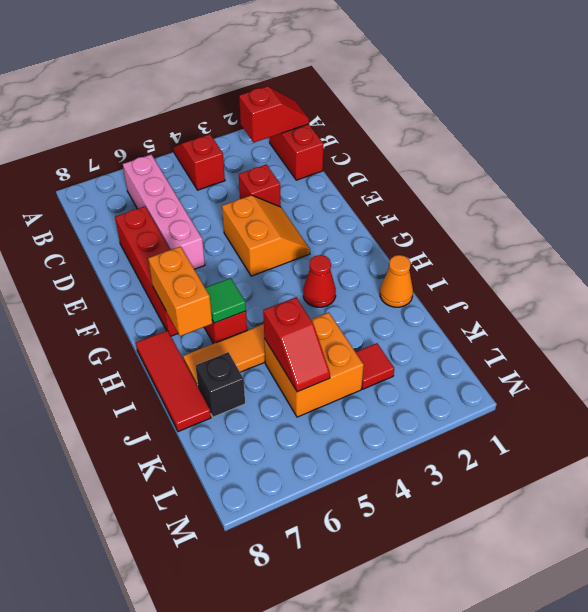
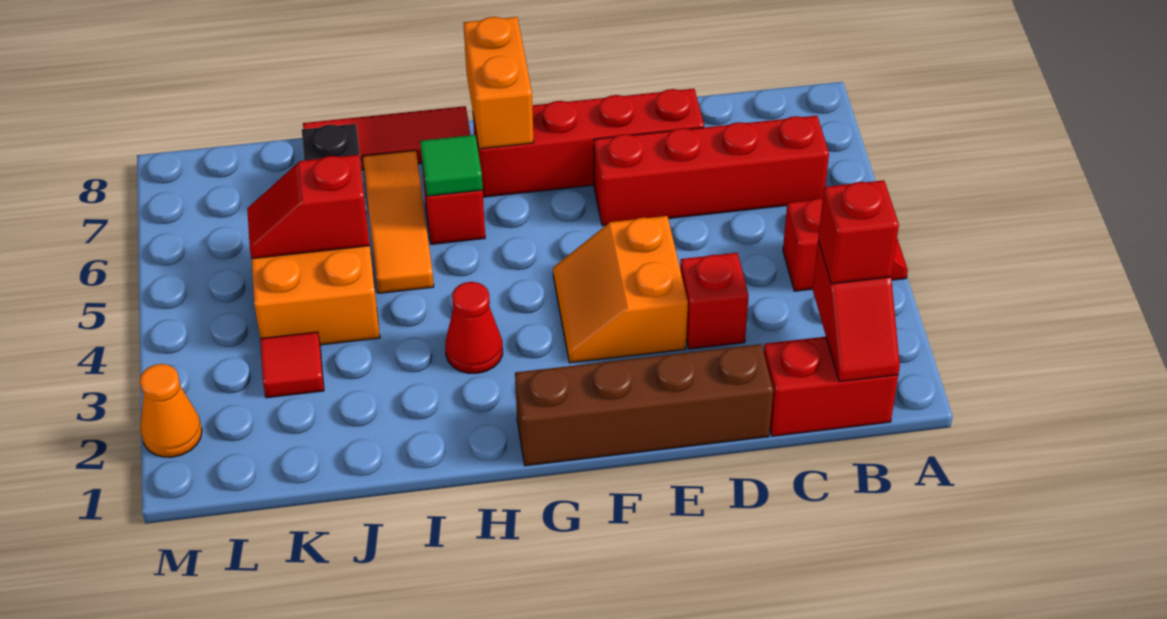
none -> red brick B2 level 3
pink brick B6:E6 level 1 -> red brick B6:E6 level 1
none -> brown brick D1:G1 level 1
orange slope E3:F4 level 1 top 4 -> orange slope E3:F4 level 1 top E
orange brick G7:H7 level 2 -> orange brick G7:G8 level 2
orange cone I1 level 1 -> orange cone M2 level 1

